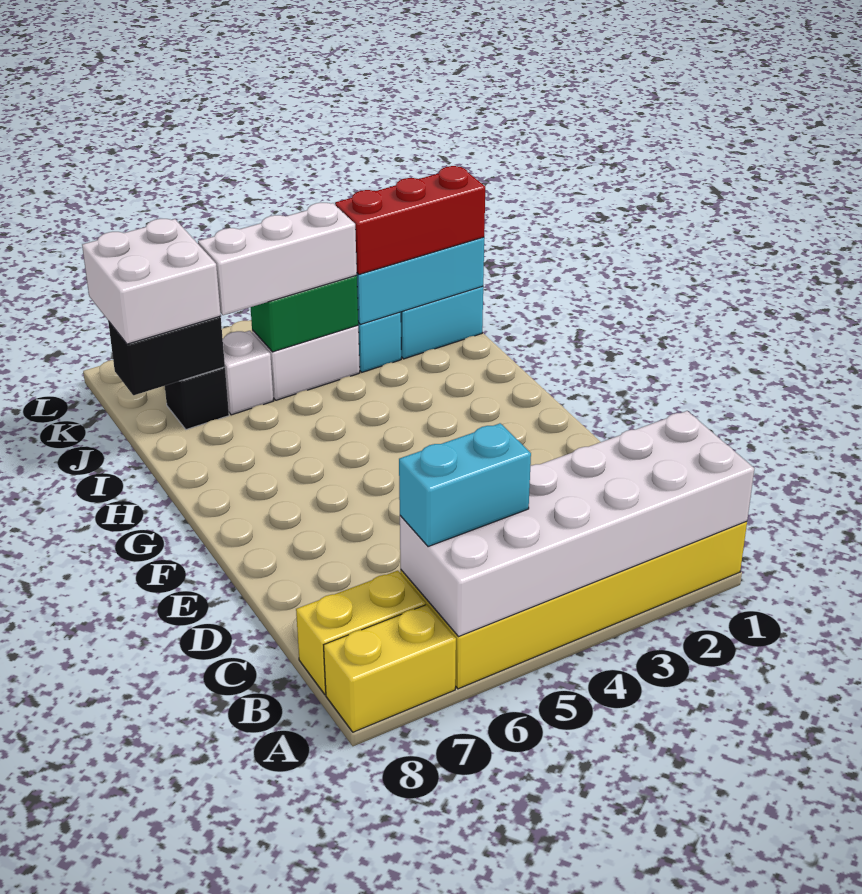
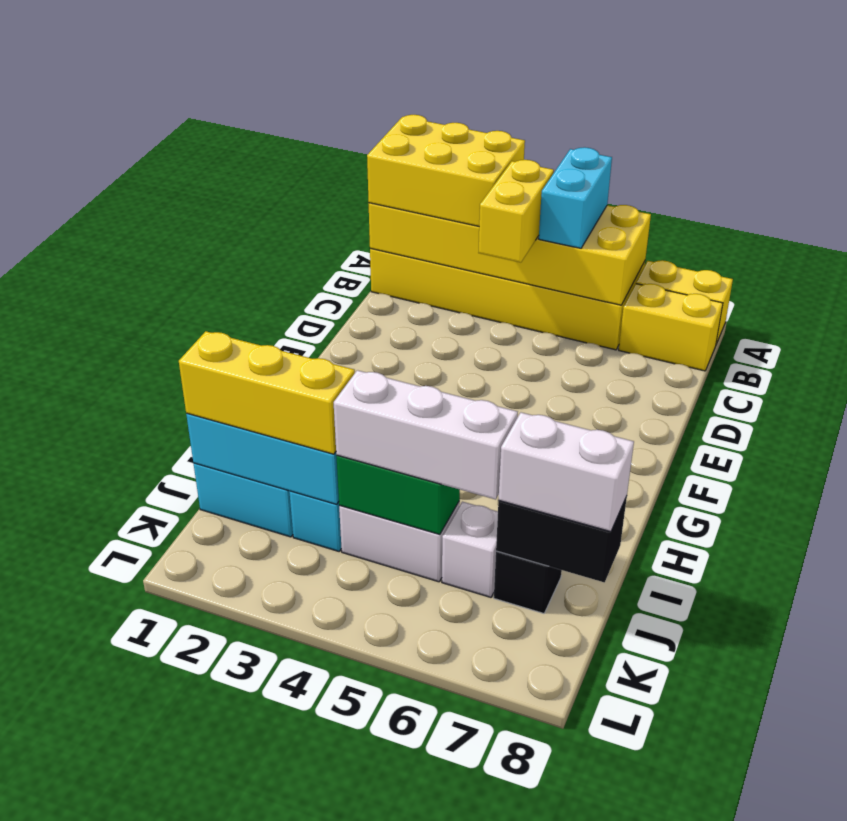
white brick A1:B6 level 2 -> yellow brick A1:B6 level 2
none -> yellow brick A1:B3 level 3
none -> yellow brick B4:C4 level 3
cyan brick B5:B6 level 3 -> cyan brick A5:B5 level 3
red brick J1:J3 level 3 -> yellow brick J1:J3 level 3
white brick J7:K8 level 3 -> white brick J7:J8 level 3

